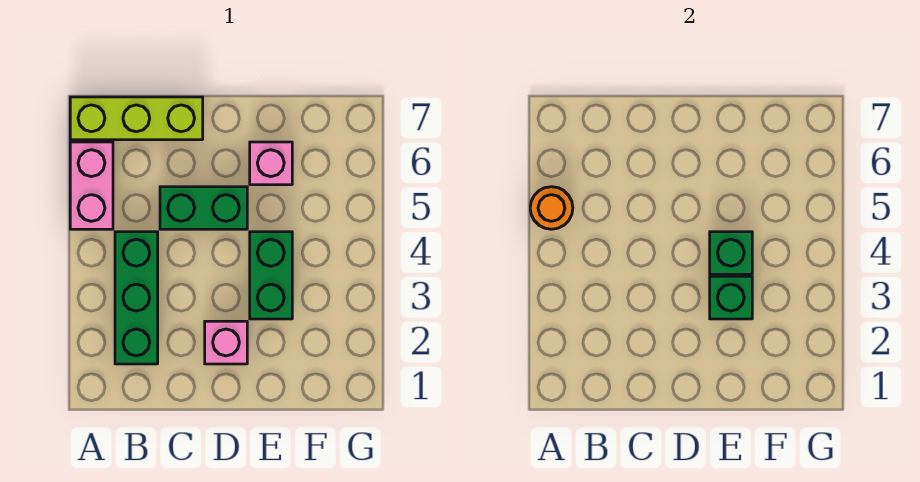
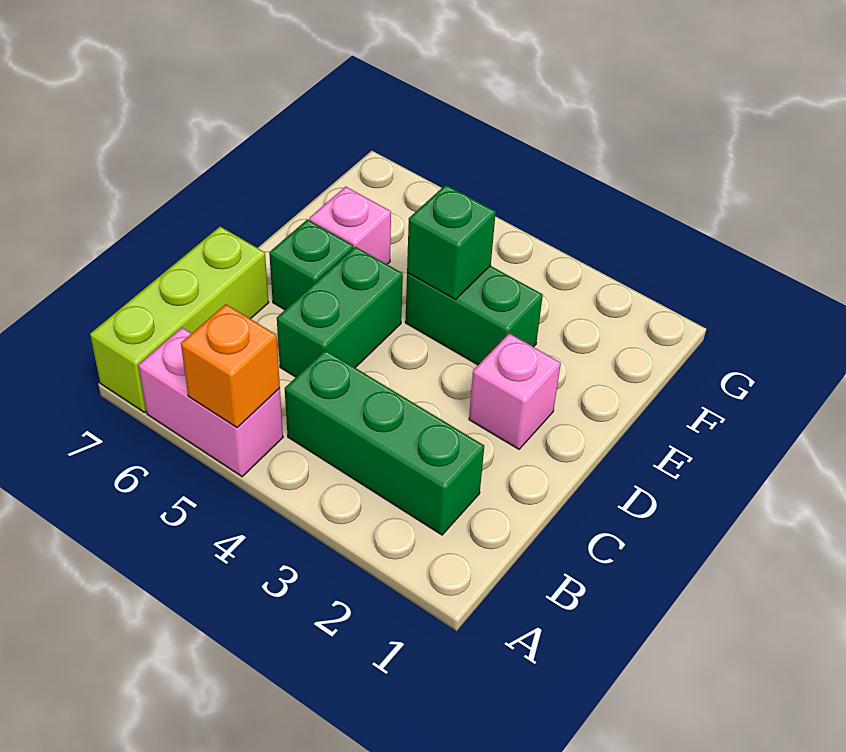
orange round brick A5 level 2 -> orange brick A5 level 2
green brick E3 level 2 -> green brick D6 level 1

